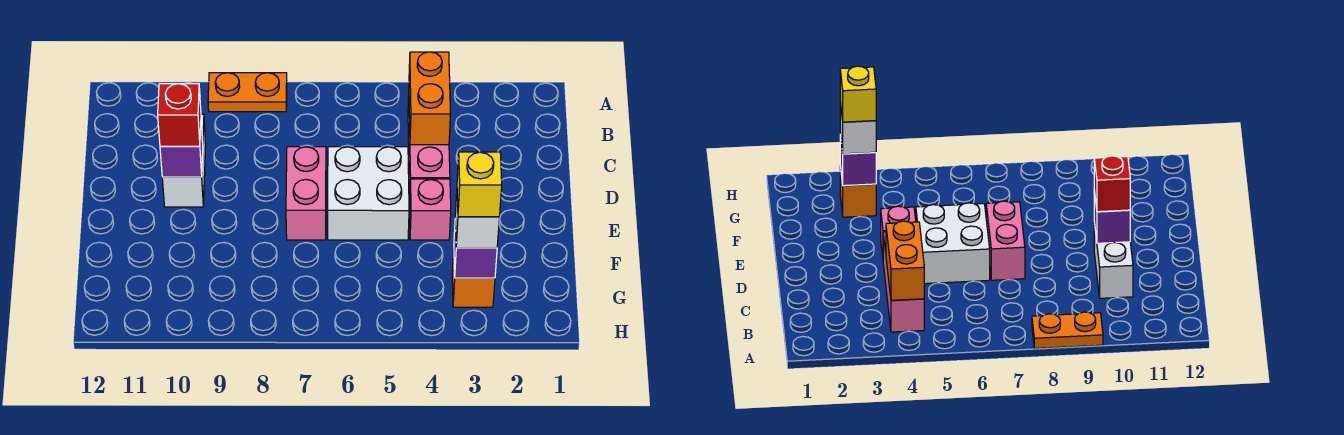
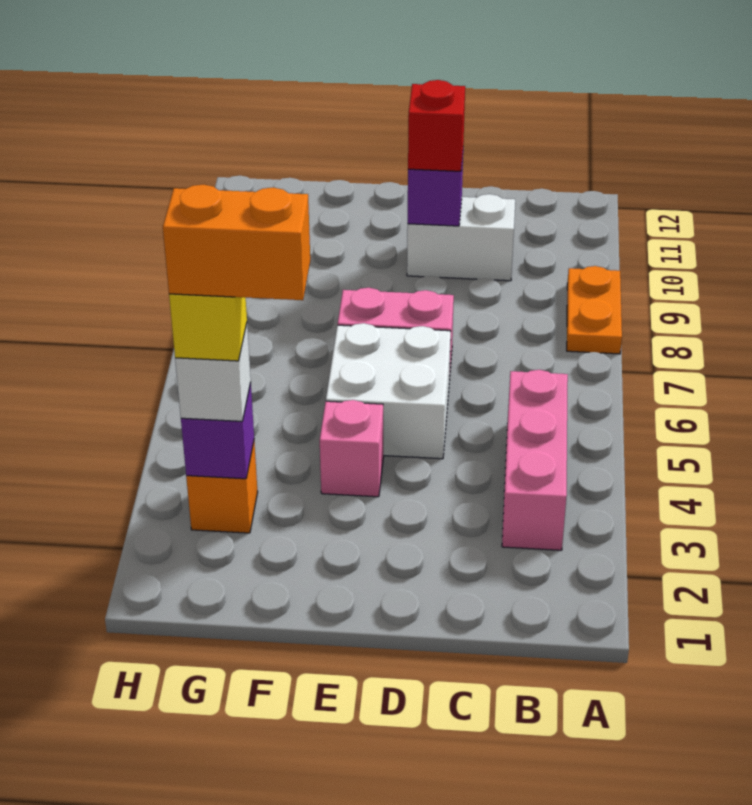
pink brick B4:D4 level 1 -> pink brick B3:B5 level 1
orange brick B4:C4 level 2 -> orange brick F3:G3 level 5

